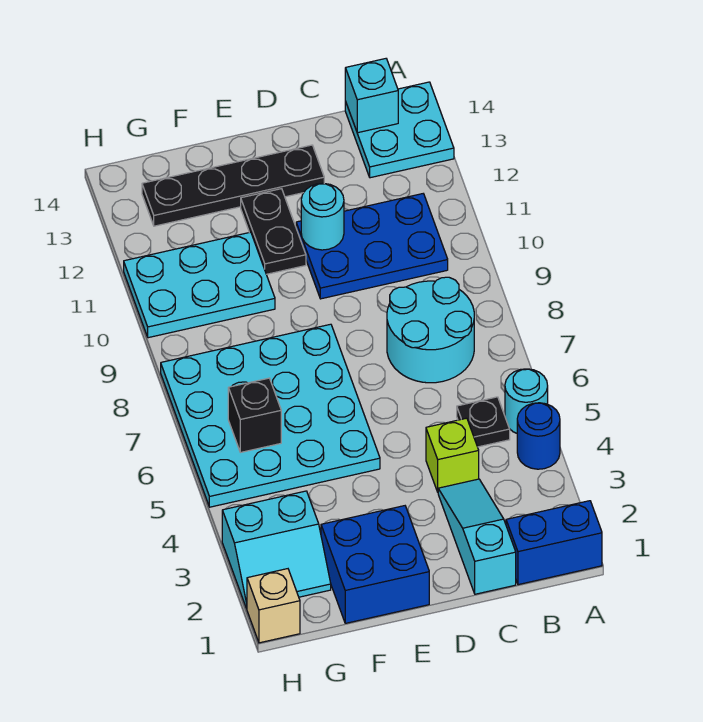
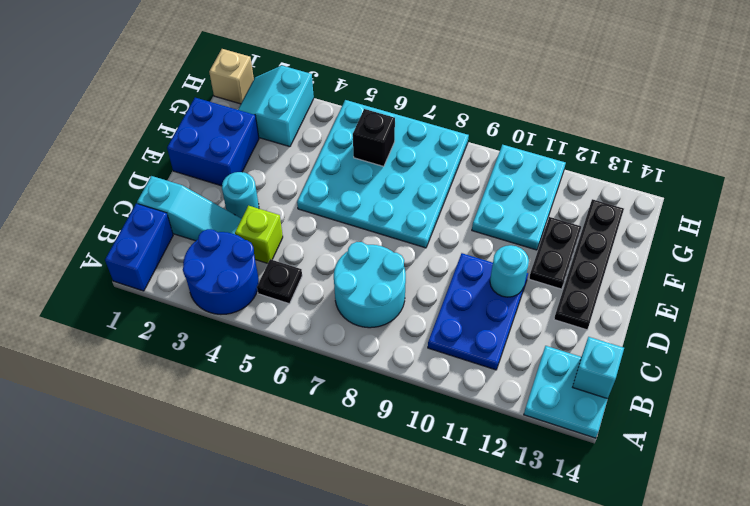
blue round brick A4 level 1 -> blue round brick A3:B4 level 1
cyan round brick A5 level 1 -> cyan round brick D3 level 1
black plate E11:E12 level 1 -> black plate E12:F12 level 1

